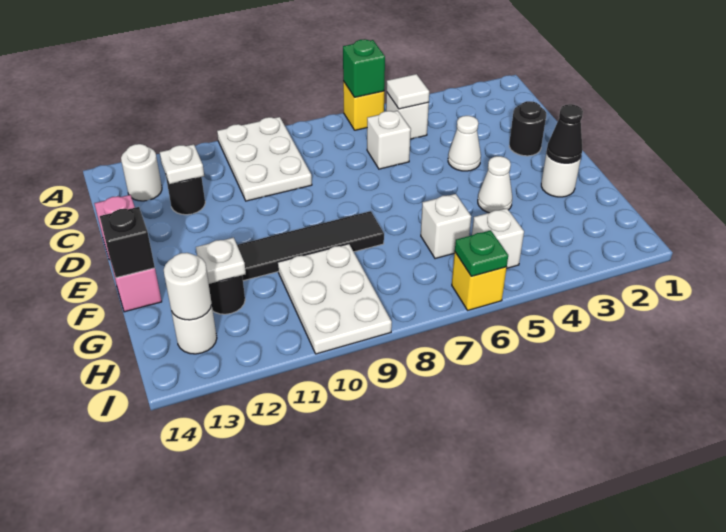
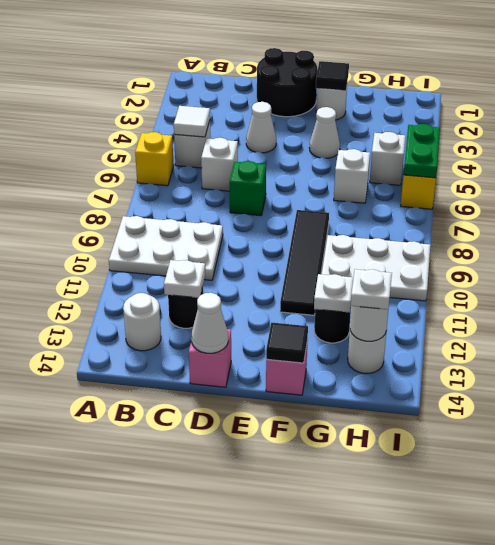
green brick A6 level 2 -> green brick D7 level 1
black round brick D2 level 1 -> black round brick D1:E2 level 1
none -> white cone D14 level 2
black cone F2 level 2 -> black tile F2 level 2
black brick F14 level 2 -> black tile F14 level 2
none -> white plate H13 level 3
green plate I6 level 2 -> green plate I5:I6 level 2

